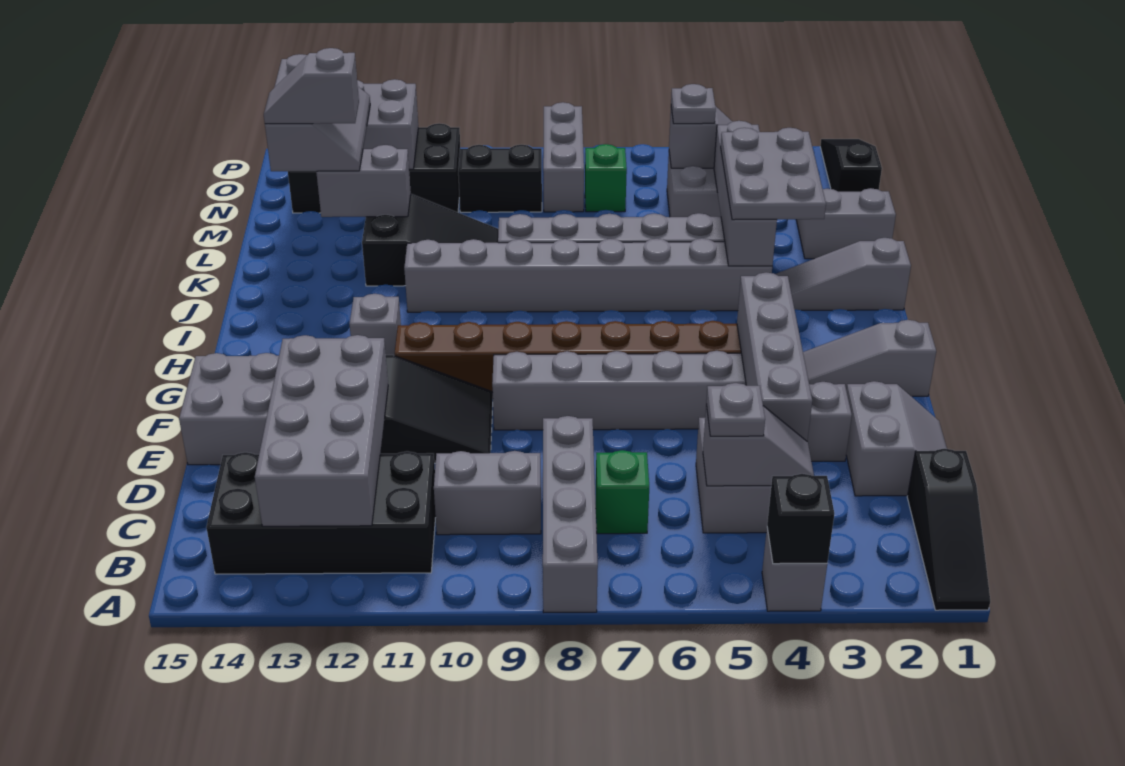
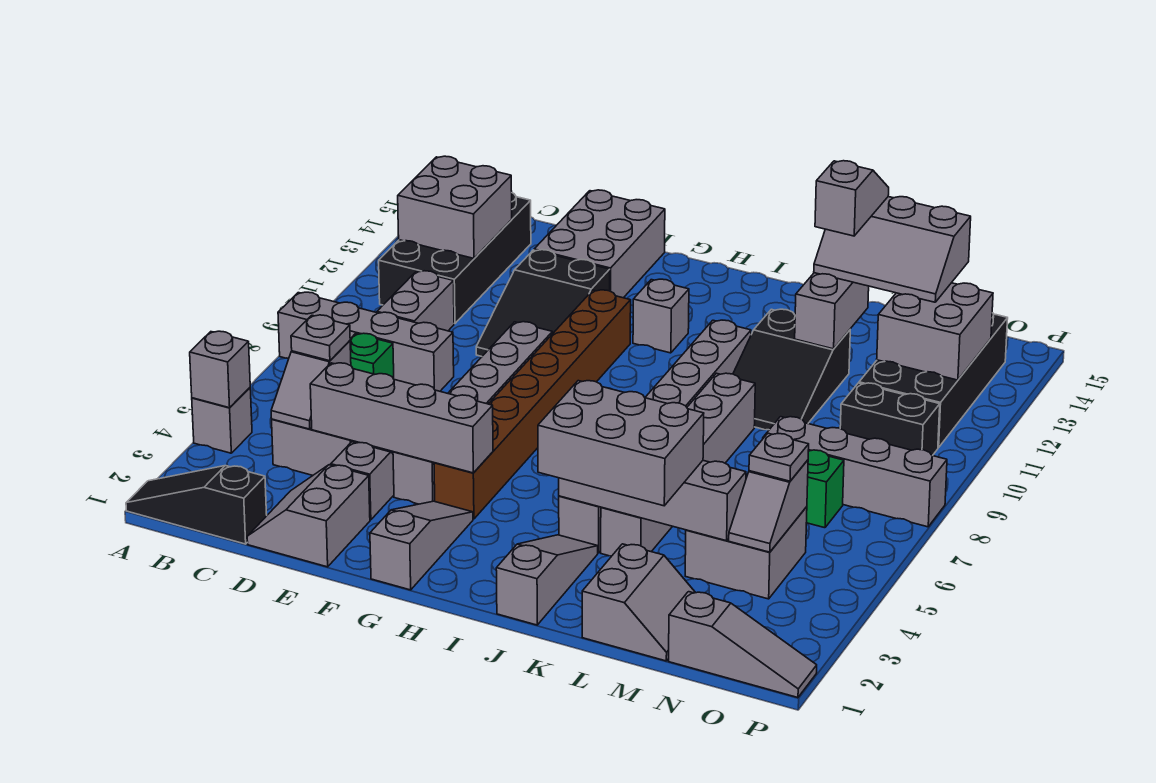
black brick A4 level 2 -> grey brick A4 level 2
grey brick B12:E13 level 2 -> grey brick B12:C13 level 2
grey slope D1:E2 level 1 top 2 -> grey slope D1:E2 level 1 top E
grey plate J3:L4 level 3 -> grey brick J3:L4 level 3
black slope N1:P1 level 1 top N -> grey slope N1:P1 level 1 top N
grey brick N8:P8 level 1 -> grey brick M8:P8 level 1
black brick N9:N10 level 1 -> black brick N10:O10 level 1

